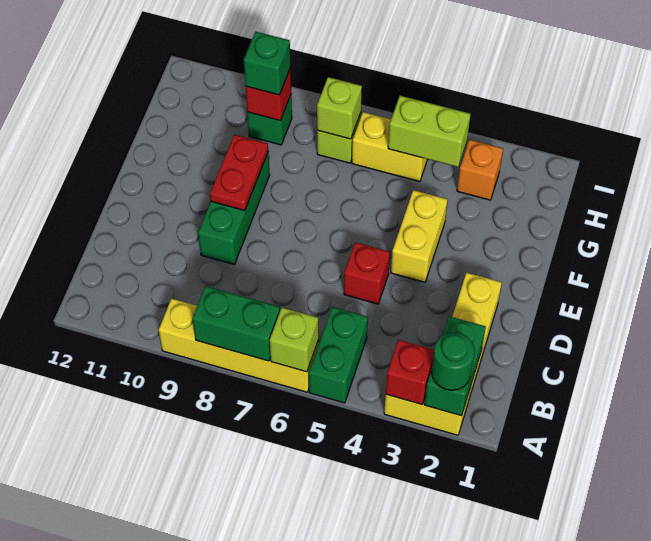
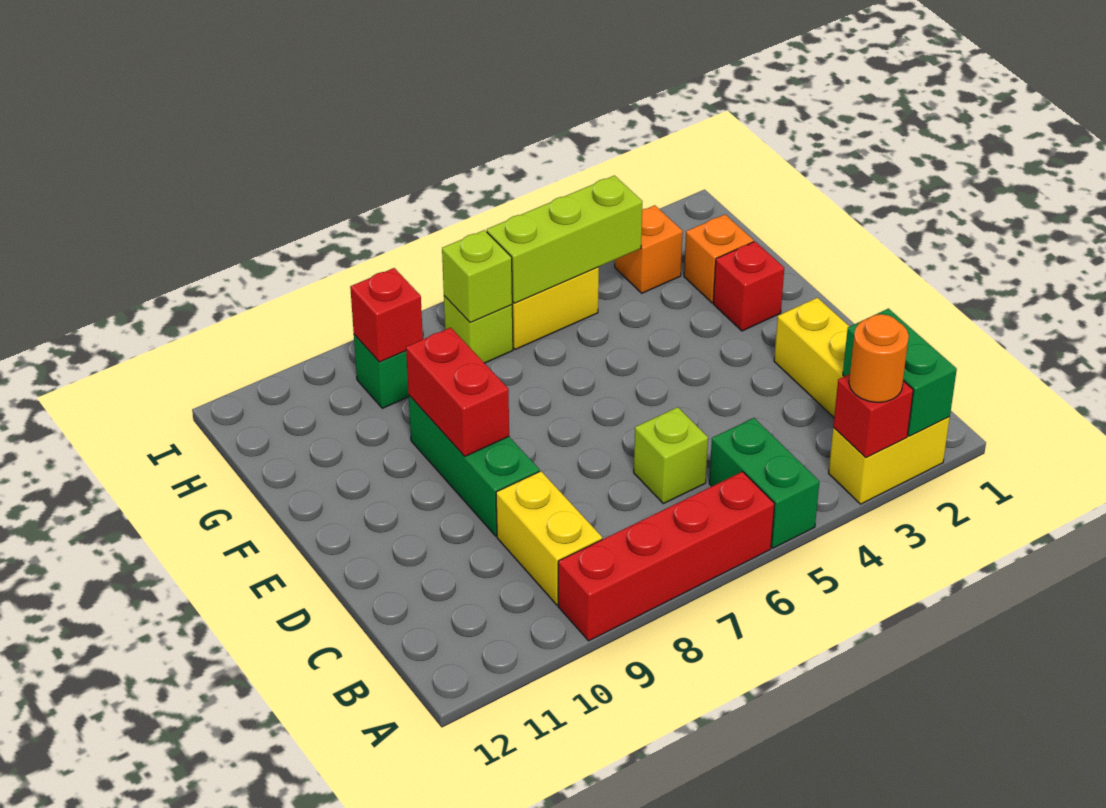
green round brick A2 level 3 -> none
none -> orange round brick A3 level 3
yellow brick A6:A9 level 1 -> red brick A6:A9 level 1
lime brick A6 level 2 -> lime brick C6 level 1
green brick A7:A8 level 2 -> none
red brick D5 level 1 -> red brick F2 level 1
yellow brick E4:F4 level 1 -> yellow brick B9:C9 level 1
red plate E9:F9 level 2 -> red brick E9:F9 level 2
none -> orange brick G2 level 1
lime brick H4:H5 level 2 -> lime brick H4:H6 level 2
green brick H9 level 3 -> none

